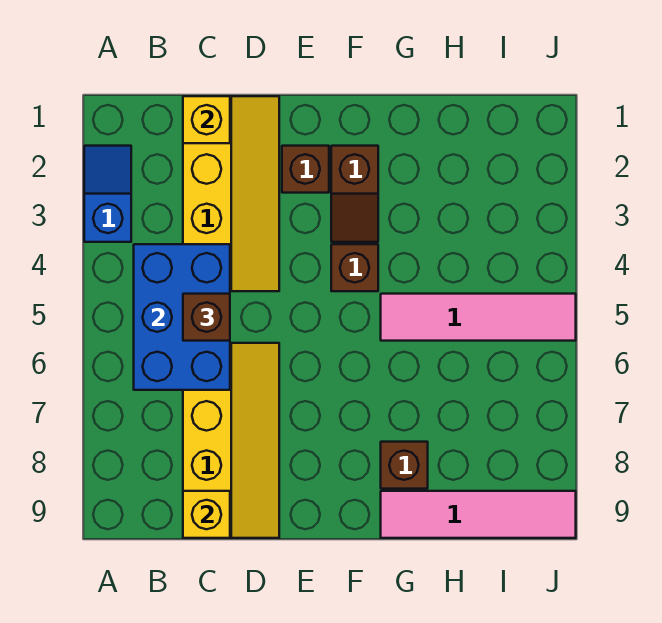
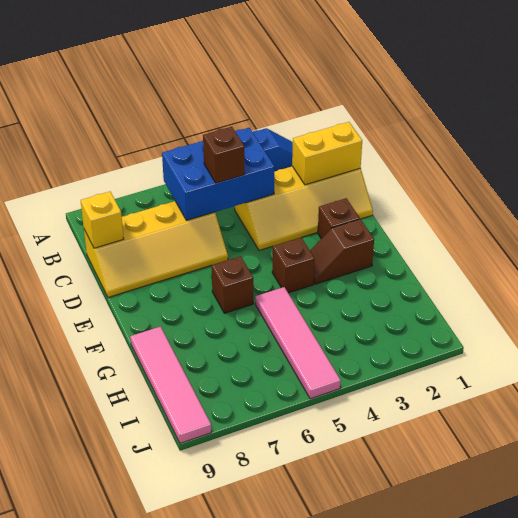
yellow brick C1 level 2 -> yellow brick C1:C2 level 2
brown brick G8 level 1 -> brown brick F6 level 1

